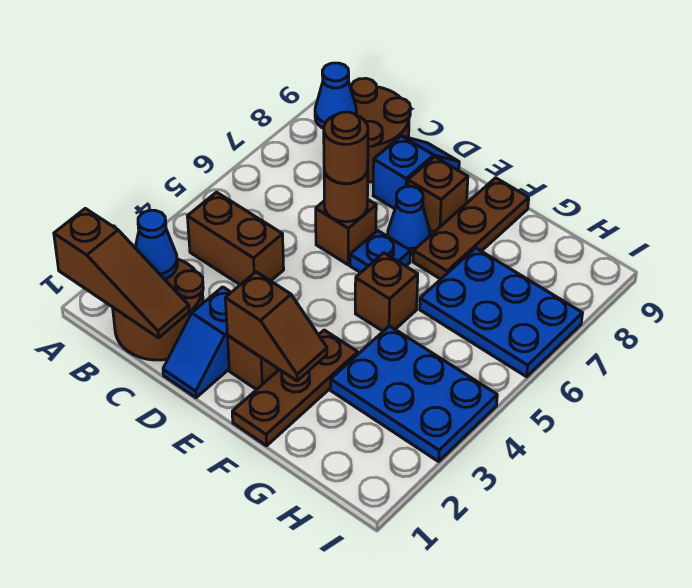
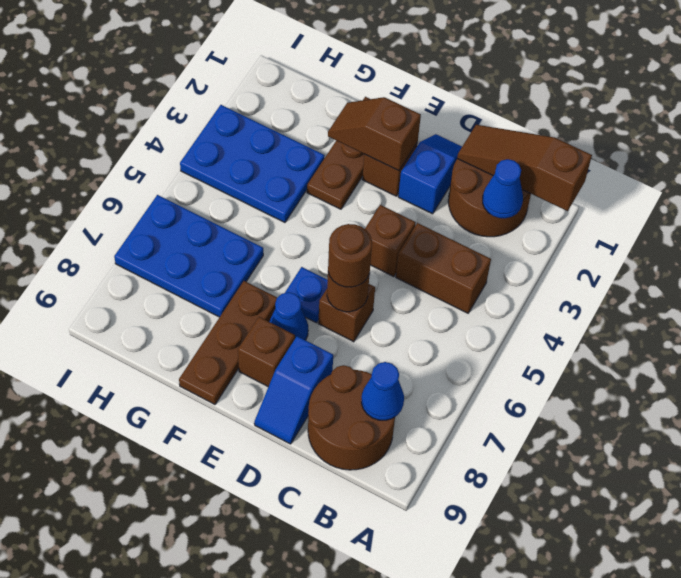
brown brick F5 level 1 -> brown brick D4 level 1

